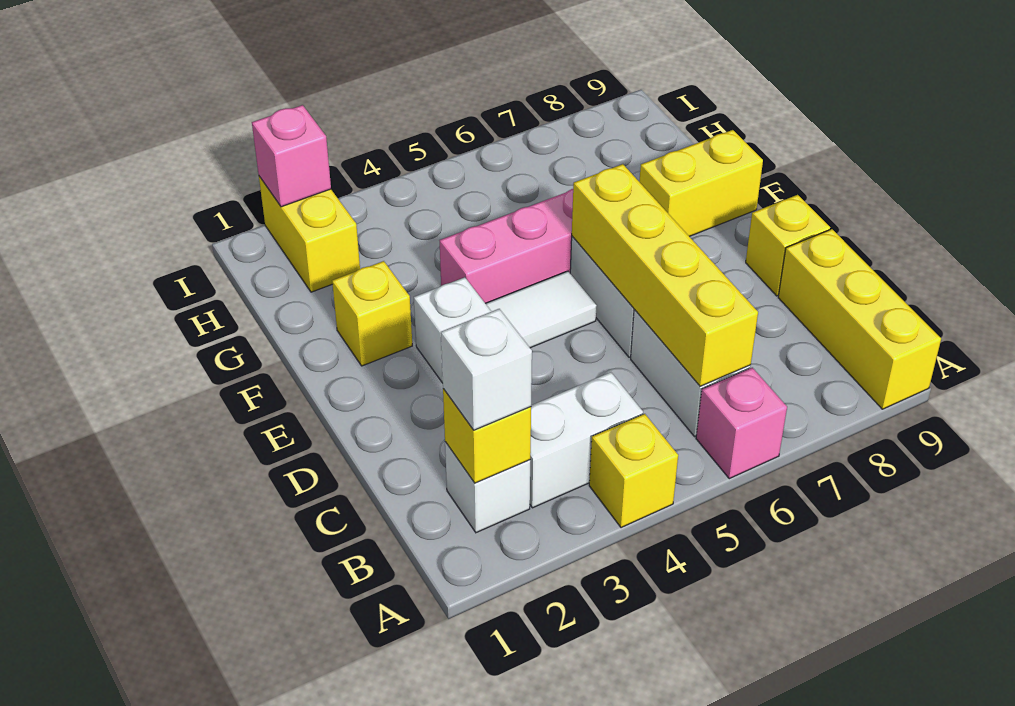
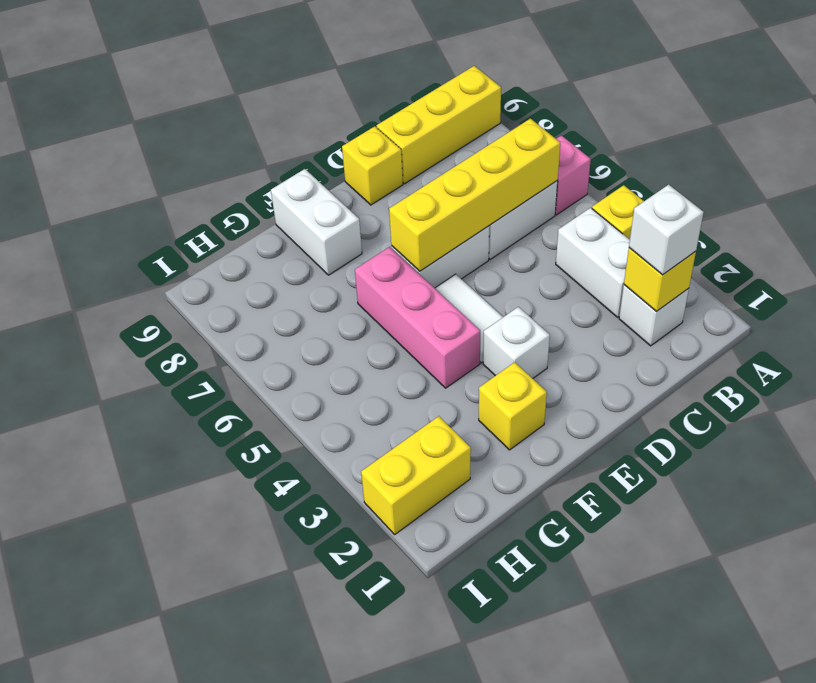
yellow brick F8:F9 level 1 -> white brick F8:F9 level 1
pink brick I2 level 2 -> none

